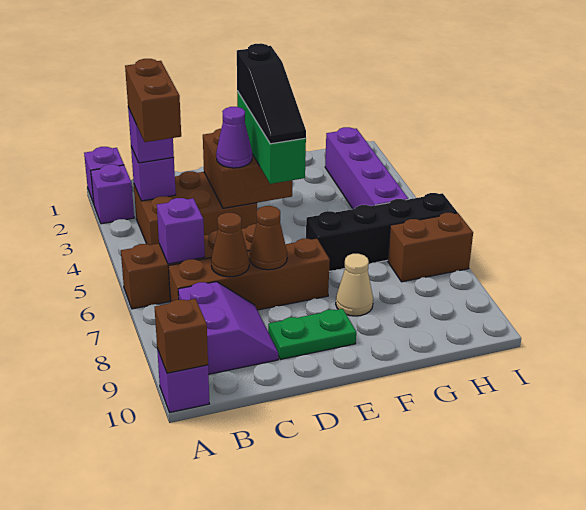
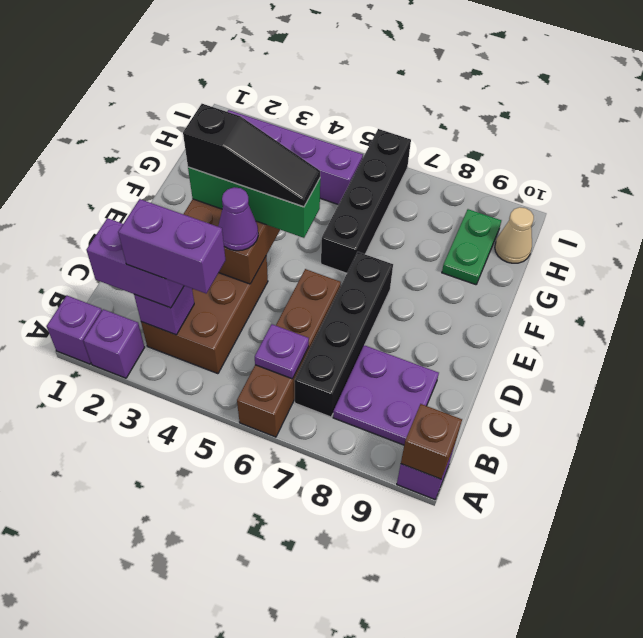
purple brick B3 level 3 -> purple brick B2:B3 level 3
brown brick B3:B4 level 4 -> purple brick B3:B4 level 4
purple brick B6 level 2 -> purple plate B6 level 2
brown brick B7:E7 level 1 -> black brick B7:E7 level 1
purple slope B8:C9 level 1 top B -> purple plate B8:C9 level 1
brown cone C7 level 2 -> none
brown cone D7 level 2 -> none
green plate D9:E9 level 1 -> green plate G9:H9 level 1
tan cone F8 level 1 -> tan cone H10 level 1
brown brick H7:I7 level 1 -> none

